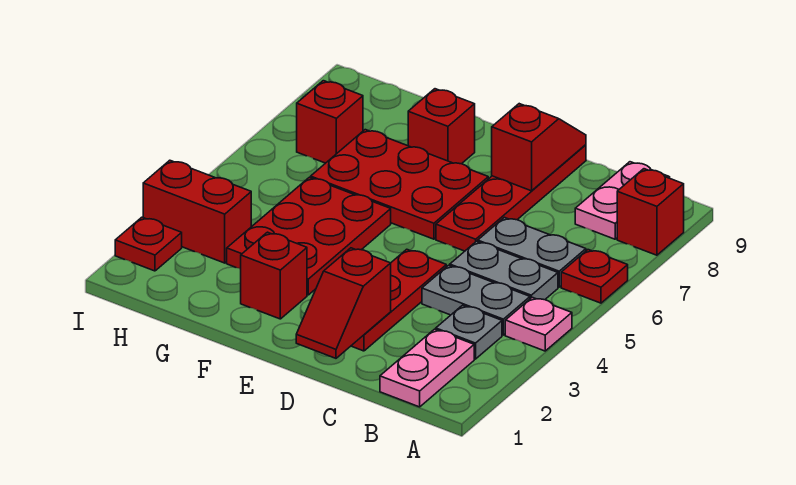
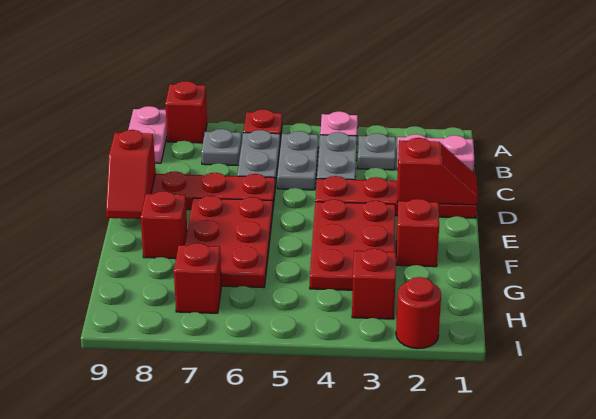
none -> grey plate B7 level 1
pink plate B8:B9 level 1 -> pink plate A9:B9 level 1
red plate D2:D4 level 1 -> red plate D1:D4 level 1
red slope D8:D9 level 2 top 8 -> red slope D9:E9 level 2 top D
red plate F3:G5 level 1 -> red plate E3:G4 level 1
red brick H3:I3 level 1 -> red brick H3 level 1
red plate I2 level 1 -> red round brick I2 level 1

